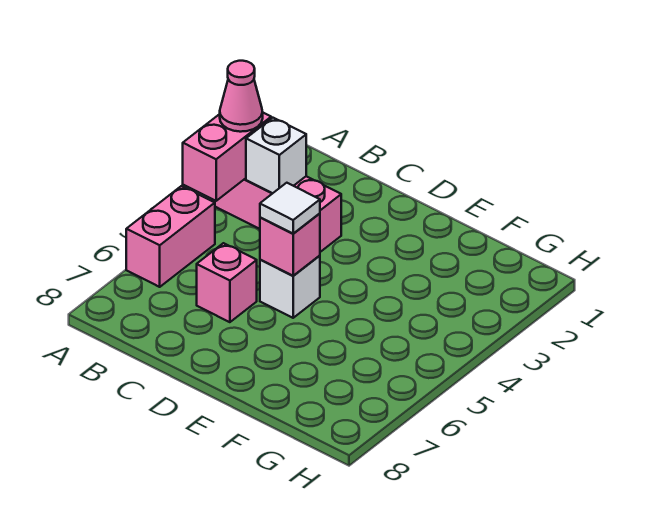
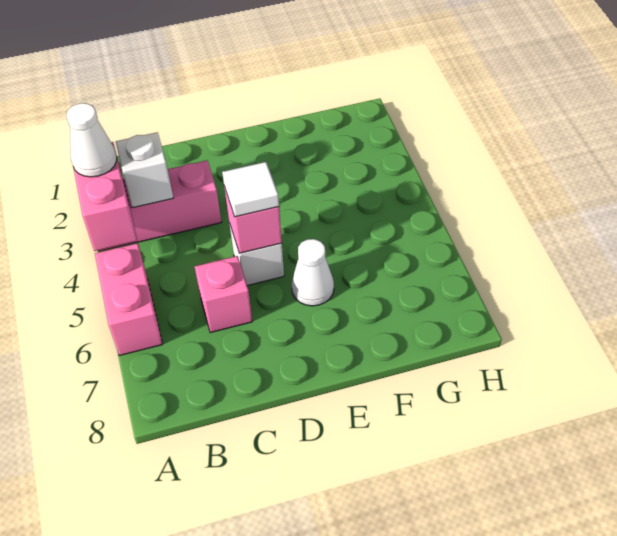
pink cone A3 level 3 -> white cone A3 level 3
none -> white cone E6 level 1

